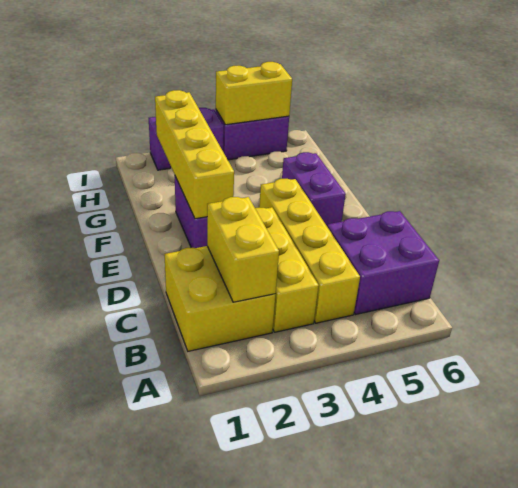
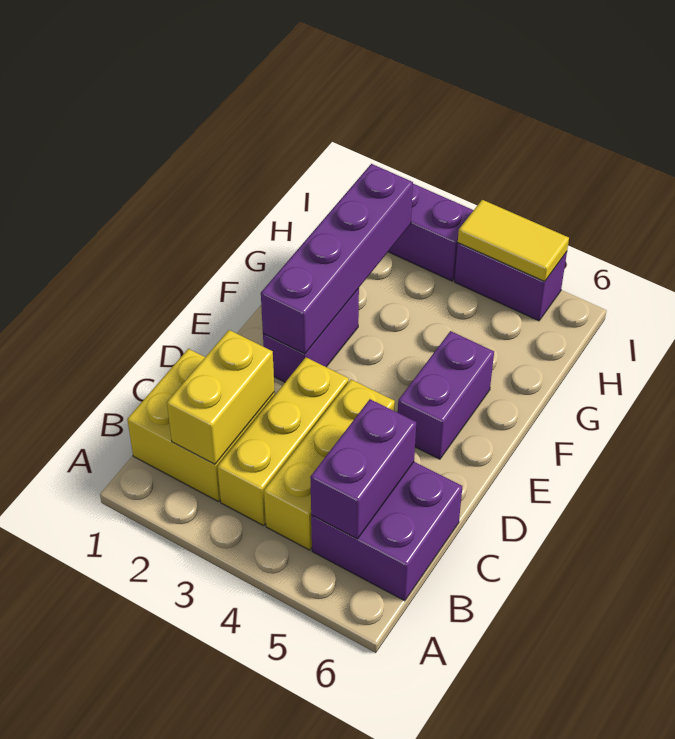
yellow brick B4:E4 level 1 -> yellow brick B4:D4 level 1
none -> purple brick B5:C5 level 2
yellow brick E2:H2 level 2 -> purple brick E2:H2 level 2
yellow brick I4:I5 level 2 -> yellow tile I4:I5 level 2

